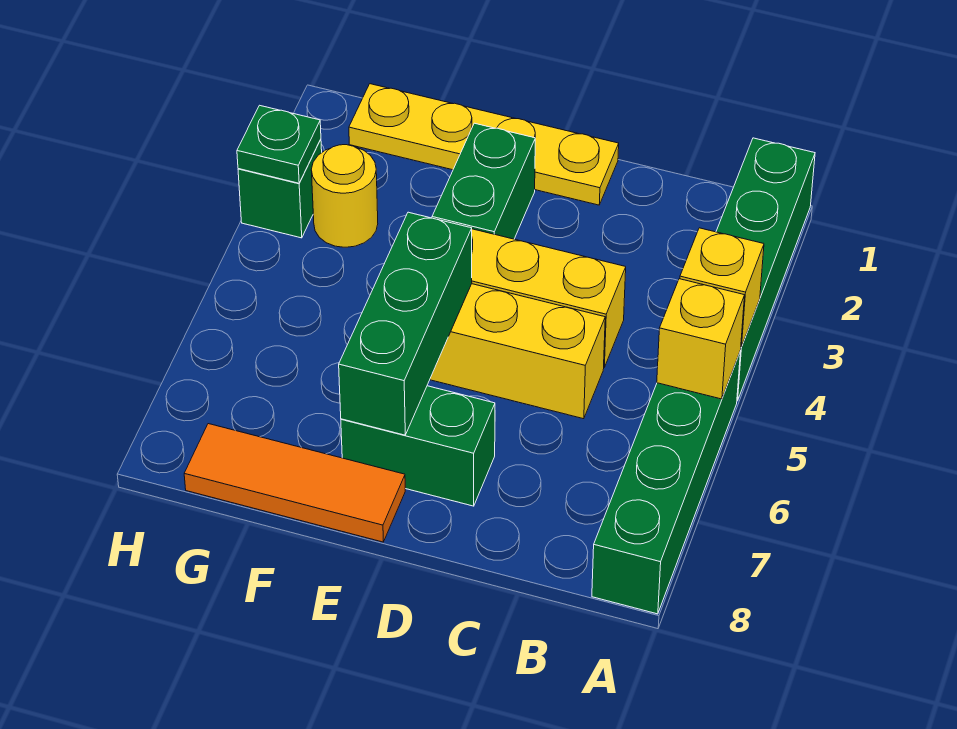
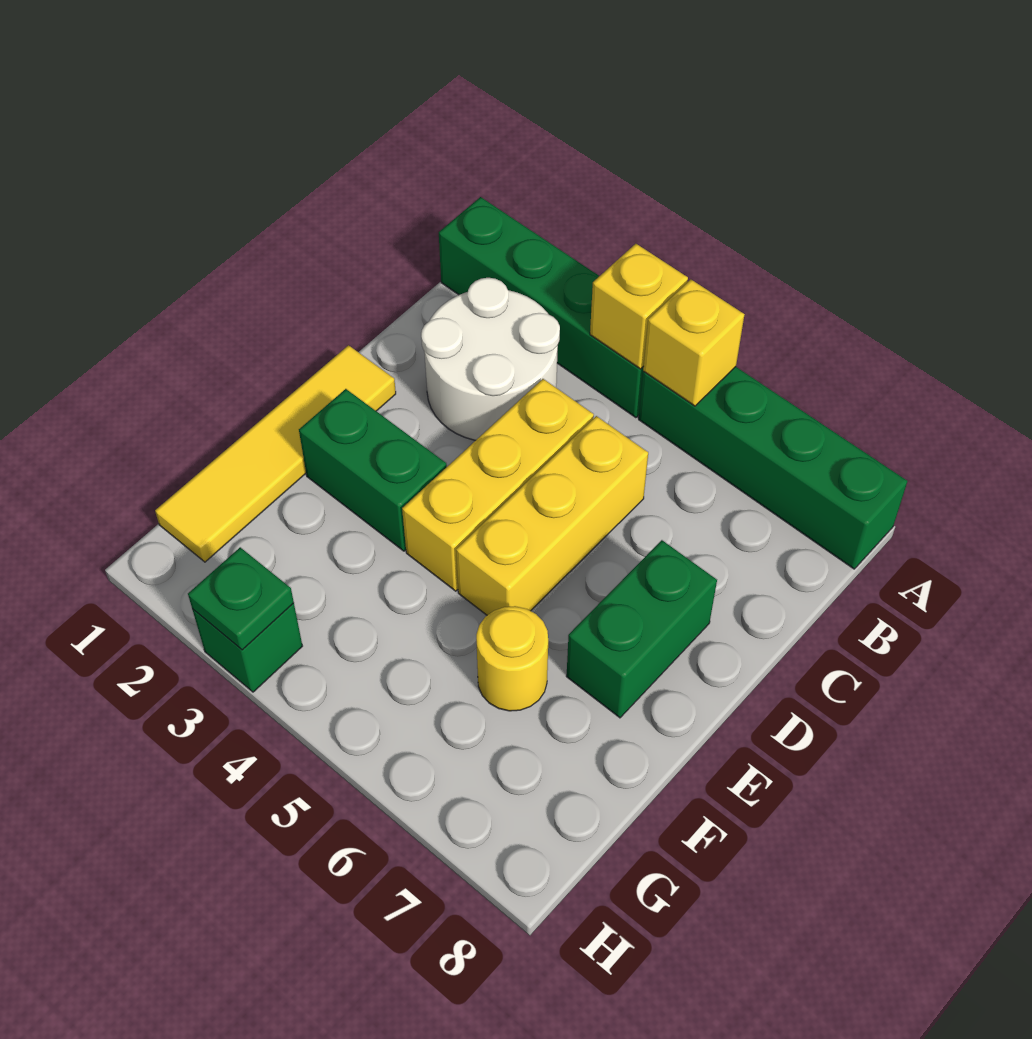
none -> white round brick B2:C3 level 1
yellow plate D1:G1 level 1 -> yellow tile D1:G1 level 1
green brick E5:E7 level 2 -> none
orange tile E8:G8 level 1 -> none
yellow round brick G3 level 1 -> yellow round brick F6 level 1

